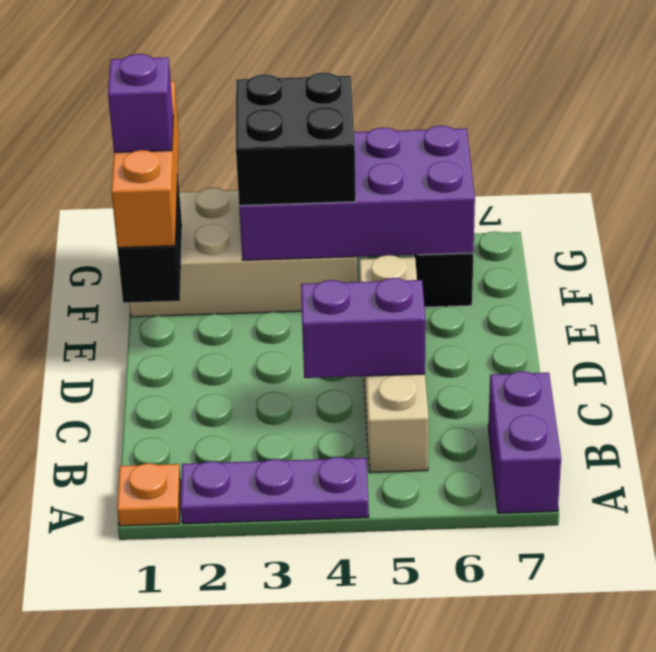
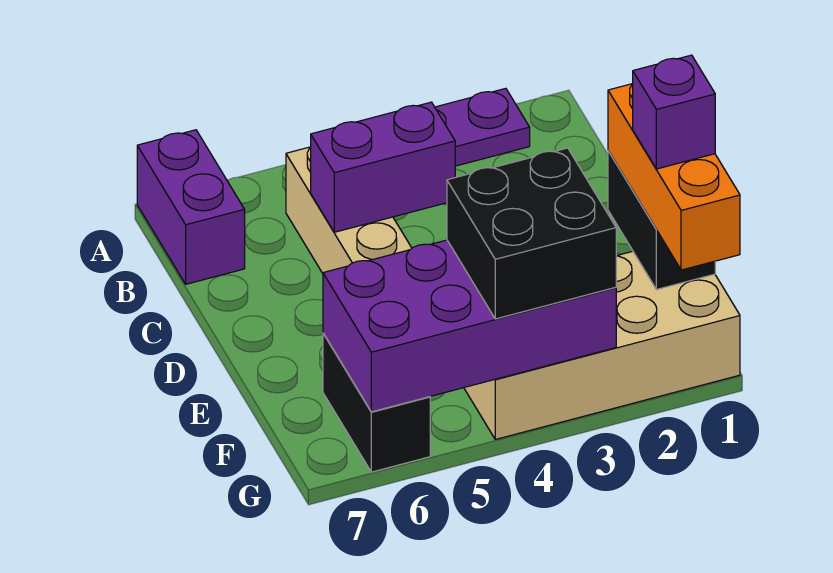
orange plate A1 level 1 -> none

